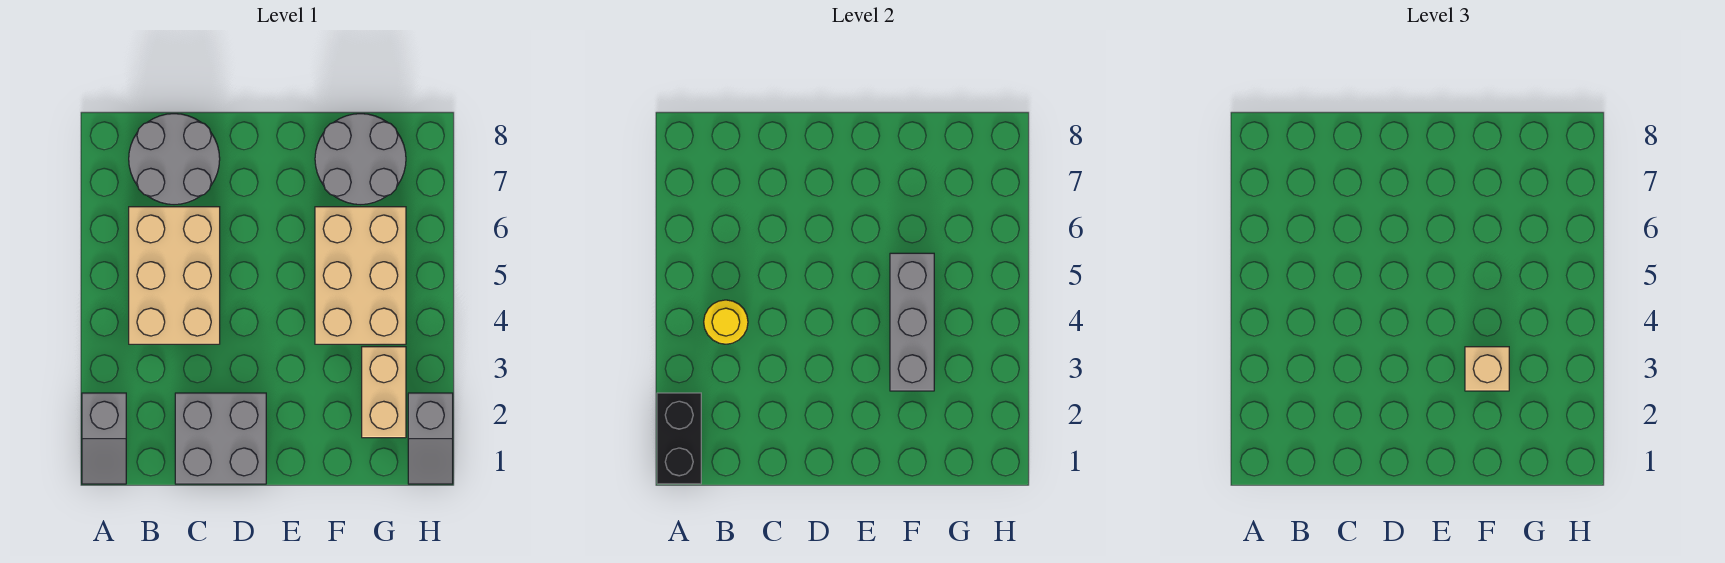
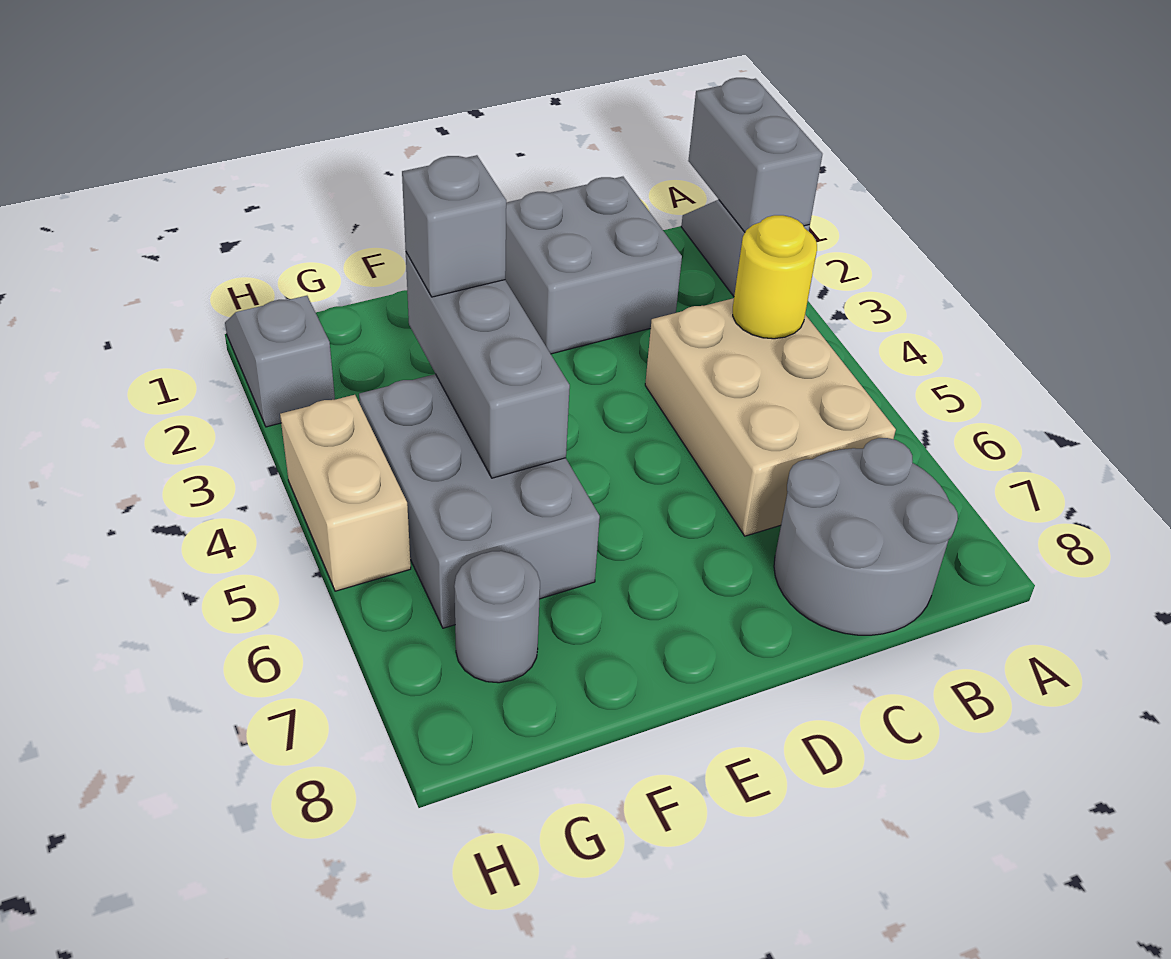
black brick A1:A2 level 2 -> grey brick A1:A2 level 2
tan brick F3 level 3 -> grey brick F3 level 3
tan brick F4:G6 level 1 -> grey brick F4:G6 level 1
grey round brick F7:G8 level 1 -> grey round brick G7 level 1
tan brick G2:G3 level 1 -> tan brick H4:H5 level 1

